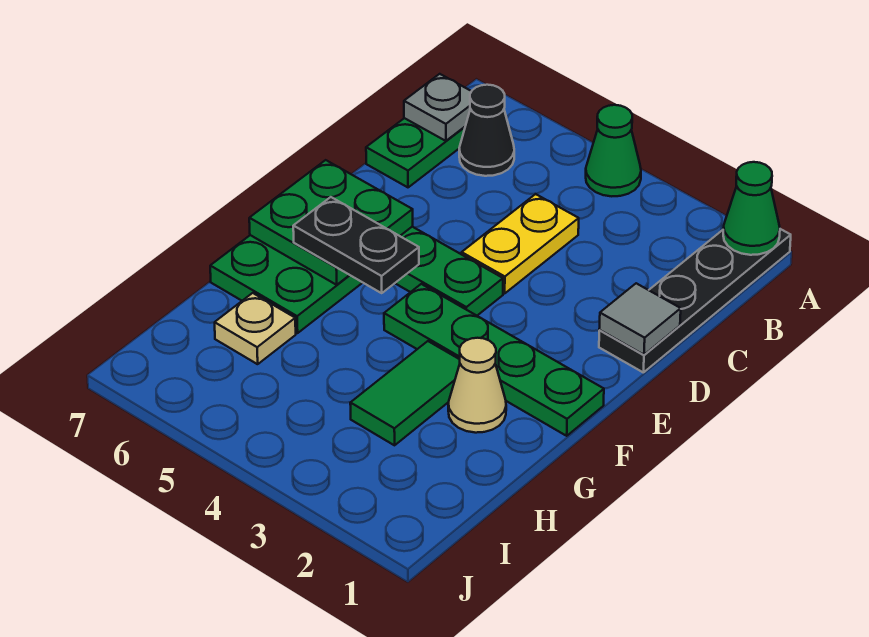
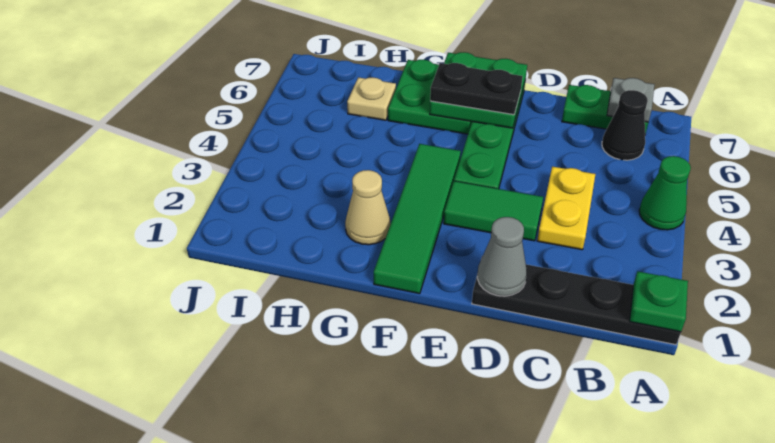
green cone A1 level 2 -> green plate A1 level 2
yellow plate C4:D4 level 1 -> yellow plate C3:C4 level 1
grey tile D1 level 2 -> grey cone D1 level 2
green plate F1:F4 level 1 -> green tile F1:F4 level 1
black plate F5:F6 level 3 -> black plate E6:F6 level 3
green tile G3:H3 level 1 -> green tile D3:E3 level 1

